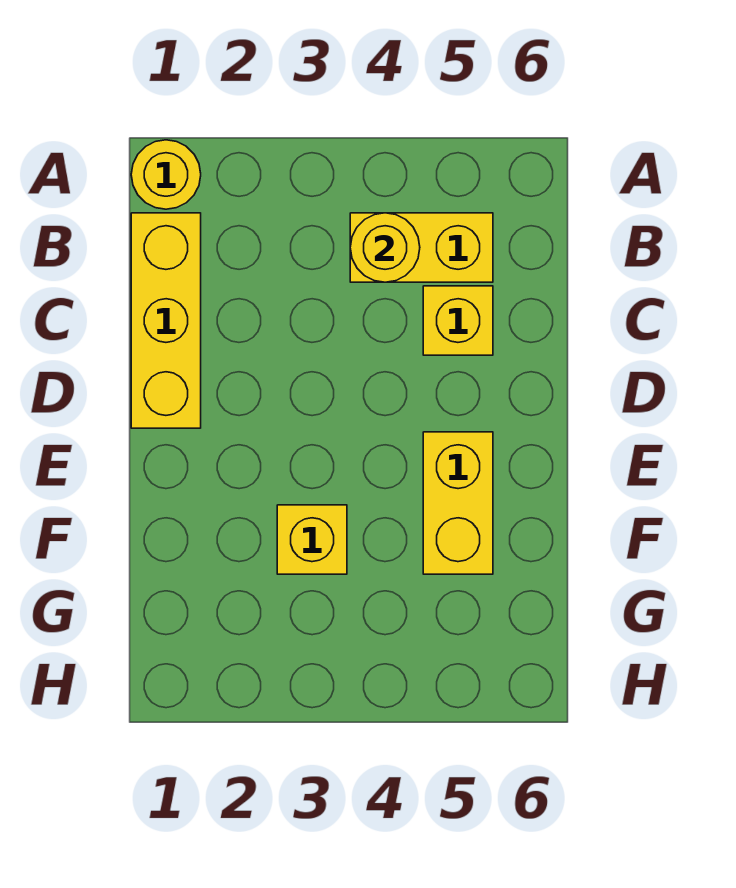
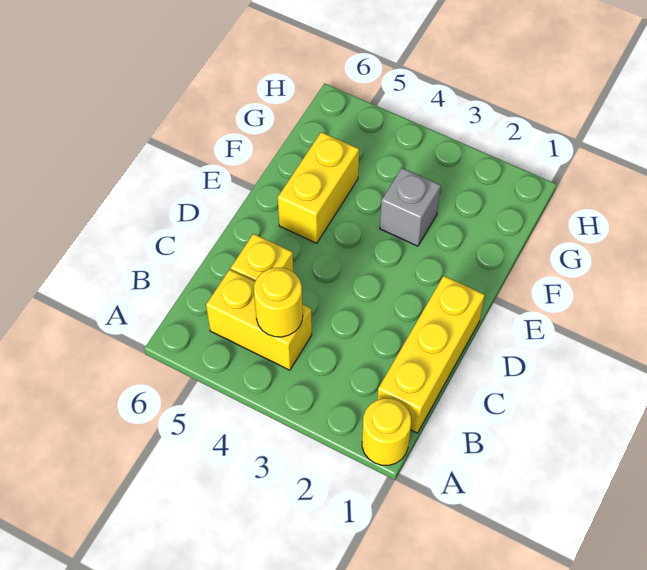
yellow brick F3 level 1 -> grey brick F3 level 1

